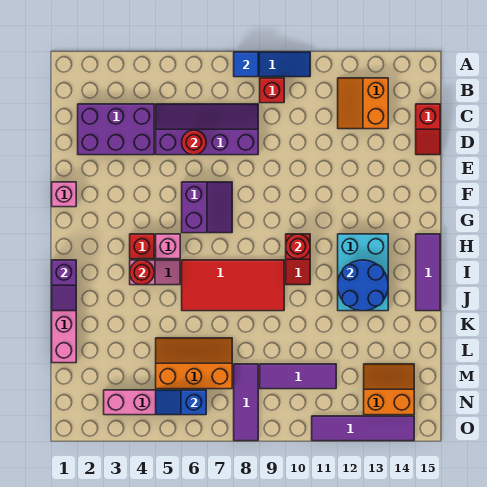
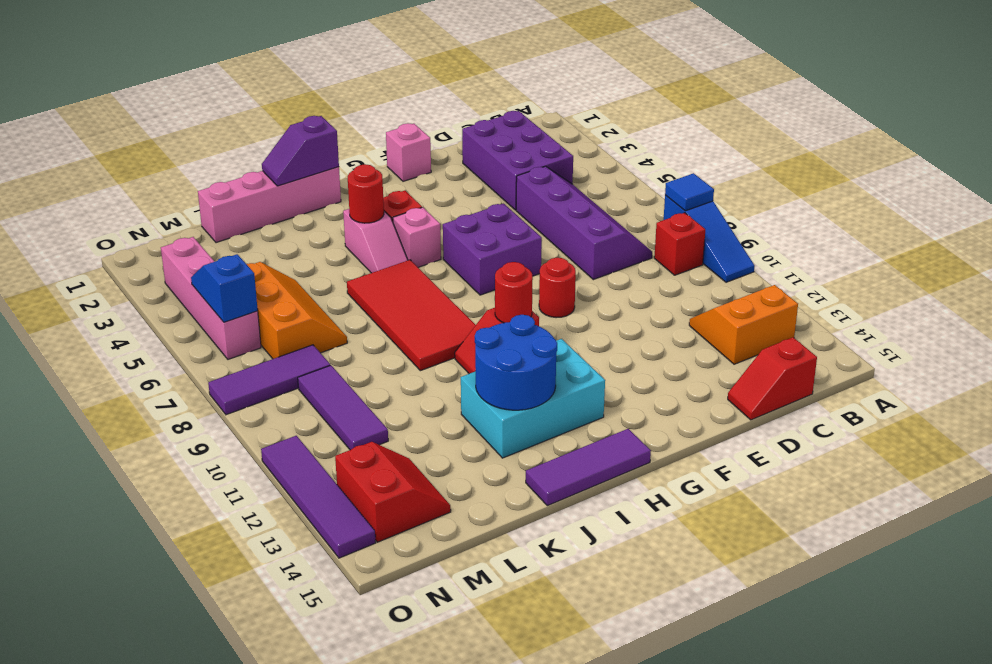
red round brick D6 level 2 -> red round brick F9 level 1
purple slope F6:G7 level 1 top 6 -> purple brick F6:G7 level 1
orange slope M13:N14 level 1 top N -> red slope M13:N14 level 1 top N

